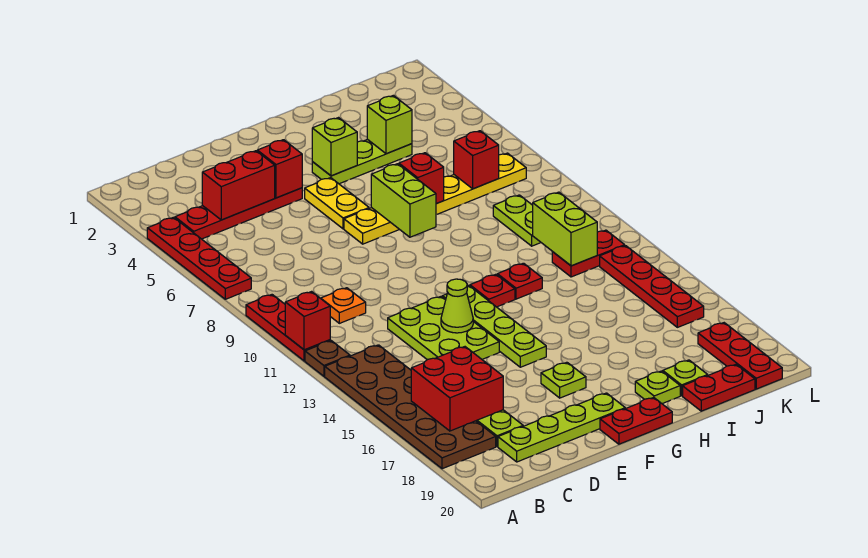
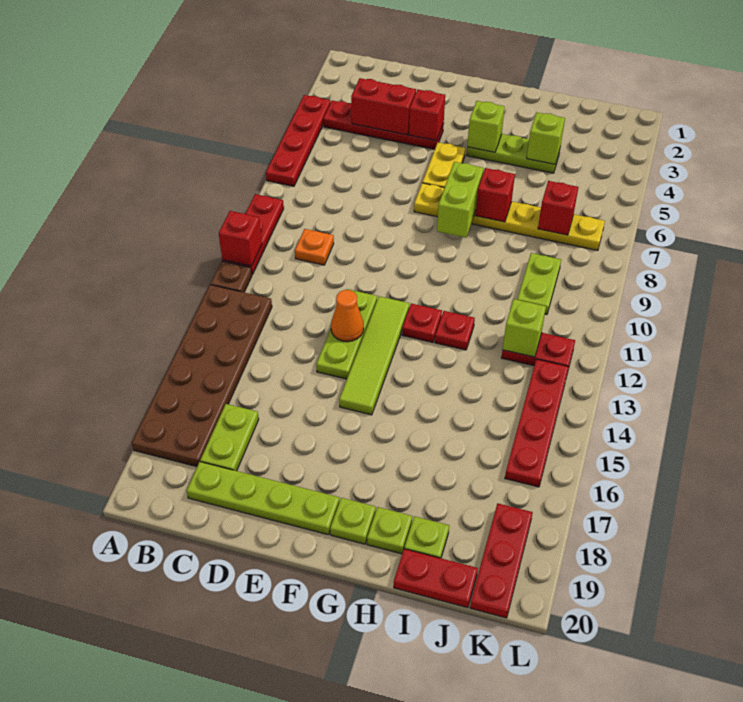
red brick B16:C17 level 2 -> none
lime plate D12:E14 level 1 -> lime plate E12:E14 level 1
lime cone E13 level 2 -> orange cone E13 level 2
lime plate F12:F15 level 1 -> lime tile F12:F15 level 1
lime plate F17 level 1 -> lime plate G19 level 1
red plate F20:G20 level 1 -> none
lime brick J11:J12 level 2 -> lime brick J12 level 2

